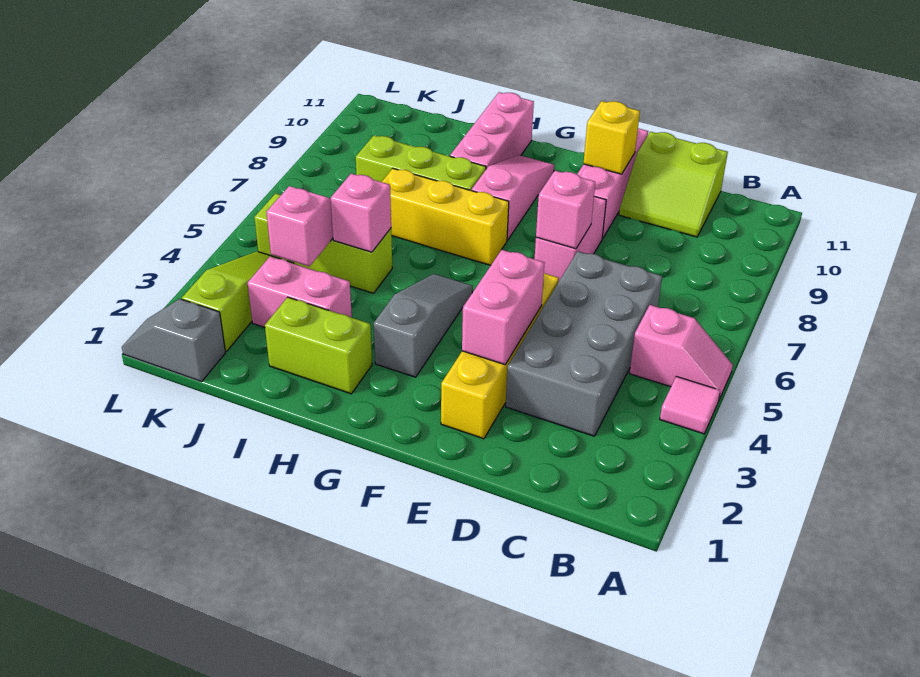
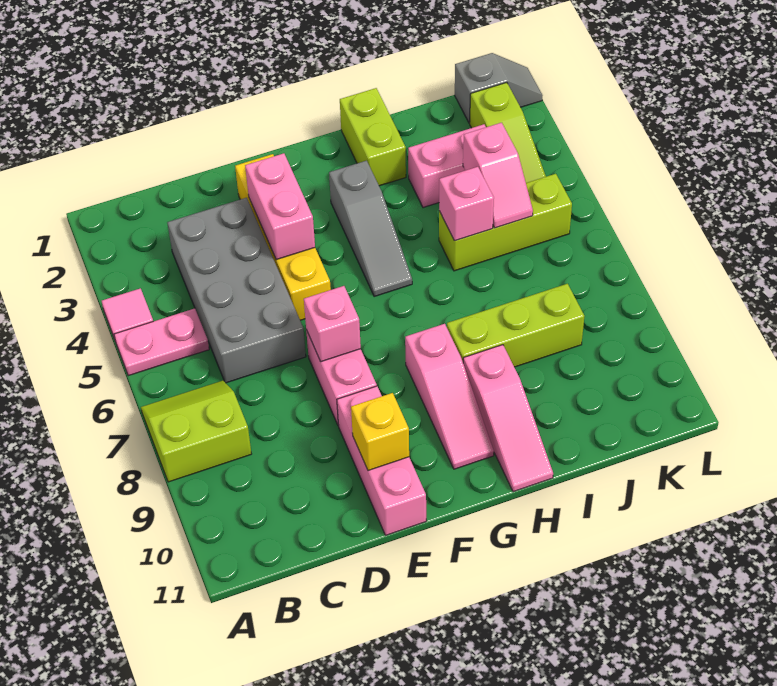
pink slope A5:B5 level 1 top B -> pink plate A5:B5 level 1
lime slope C10:D11 level 1 top 11 -> lime slope A7:B8 level 1 top 8
yellow brick G7:I7 level 1 -> none
lime brick H2:I2 level 1 -> lime brick H1:H2 level 1
pink brick H9:H11 level 1 -> pink slope H9:H11 level 1 top 9

